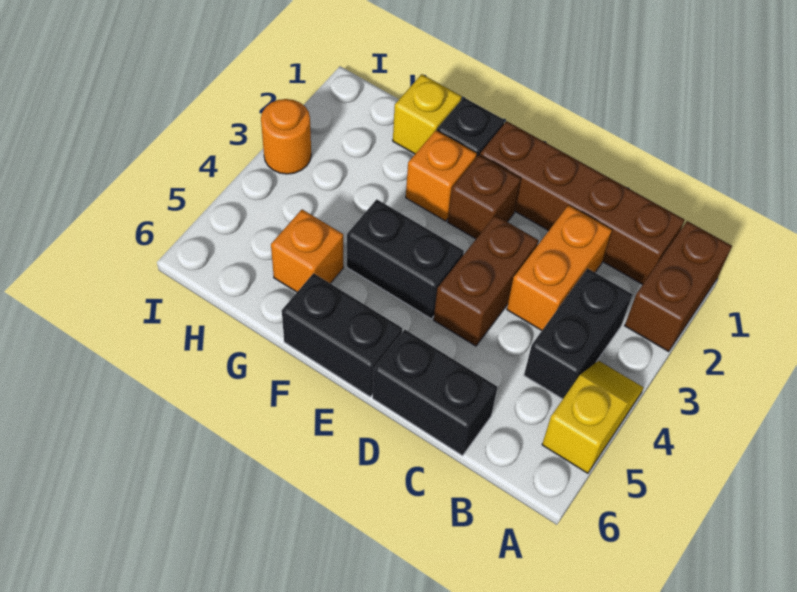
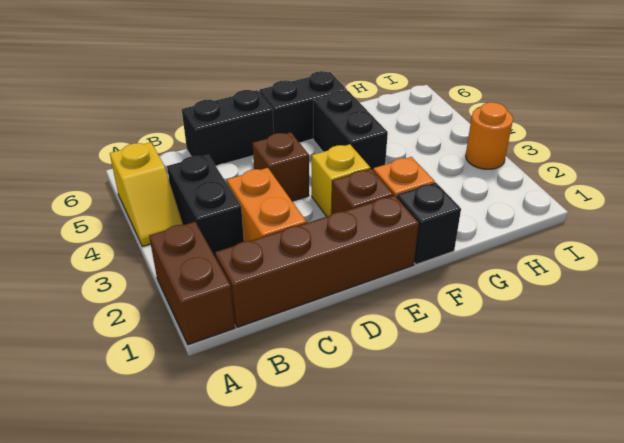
brown brick D3:D4 level 1 -> brown brick D4 level 1
black brick E4:F4 level 1 -> black brick F4:F5 level 1
yellow brick G1 level 1 -> yellow brick E3 level 1
orange brick G5 level 1 -> none

